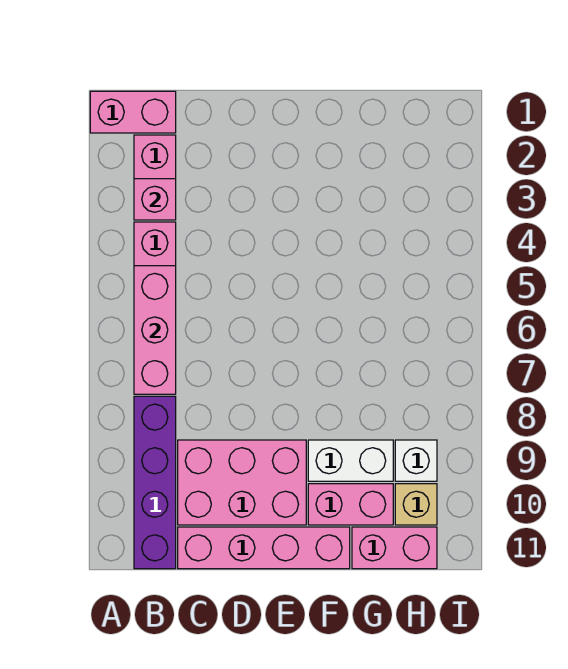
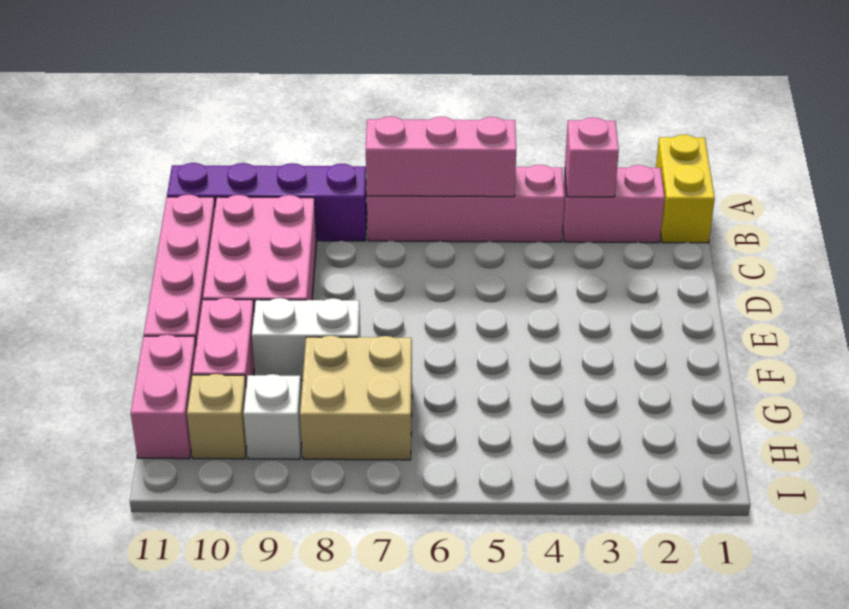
pink brick A1:B1 level 1 -> yellow brick A1:B1 level 1
white brick F9:G9 level 1 -> white brick F8:F9 level 1
none -> tan brick G7:H8 level 1

